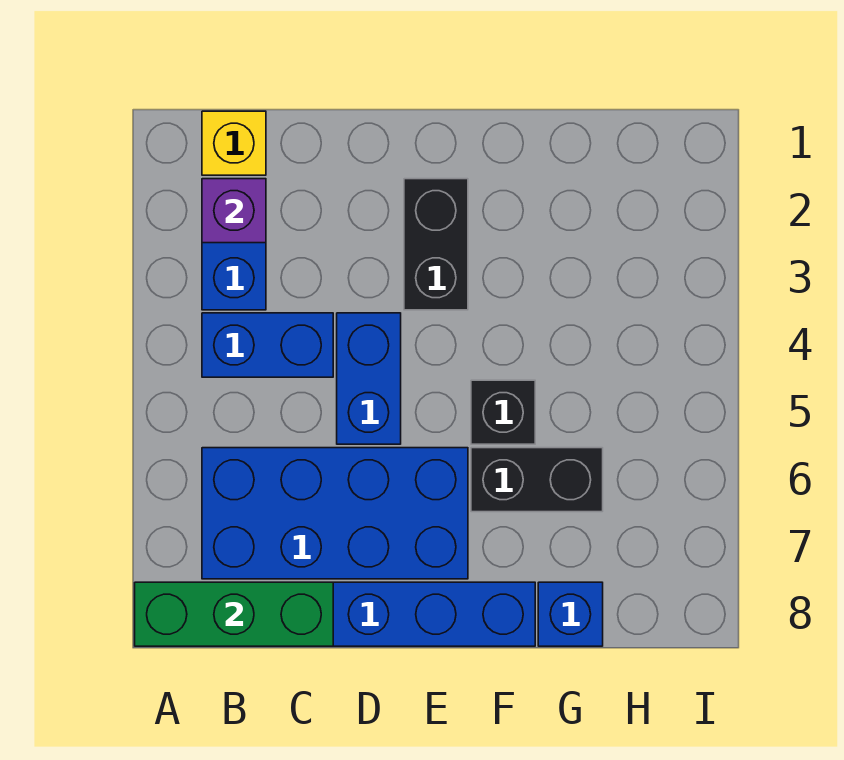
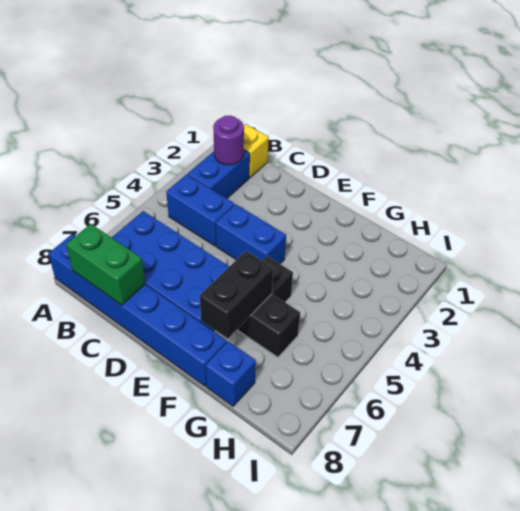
green brick A8:C8 level 2 -> green brick B8:C8 level 2
purple brick B2 level 2 -> purple round brick B2 level 2
blue brick D4:D5 level 1 -> blue brick D4:E4 level 1
black brick E2:E3 level 1 -> black brick F6:F7 level 2

